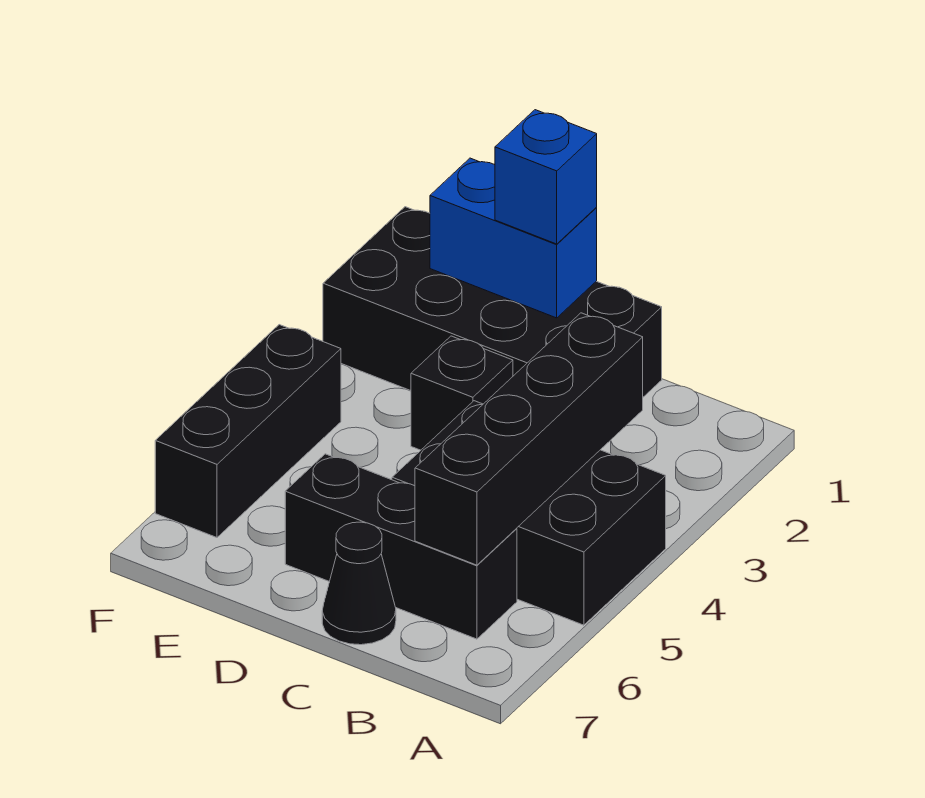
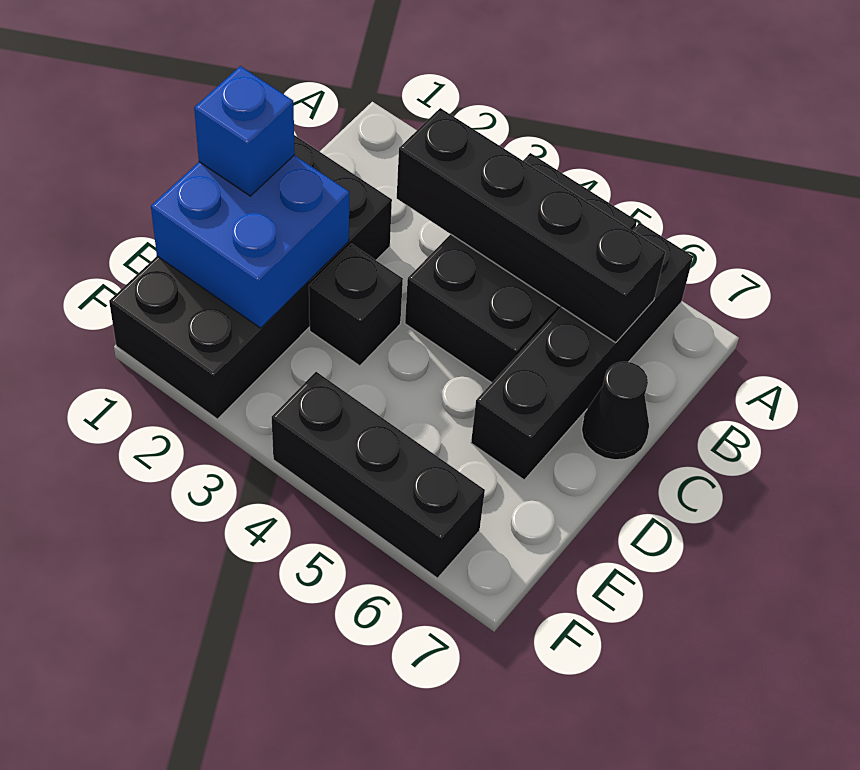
black brick B6:D6 level 1 -> black brick A6:D6 level 1
blue brick D1:E1 level 2 -> blue brick D1:E2 level 2

